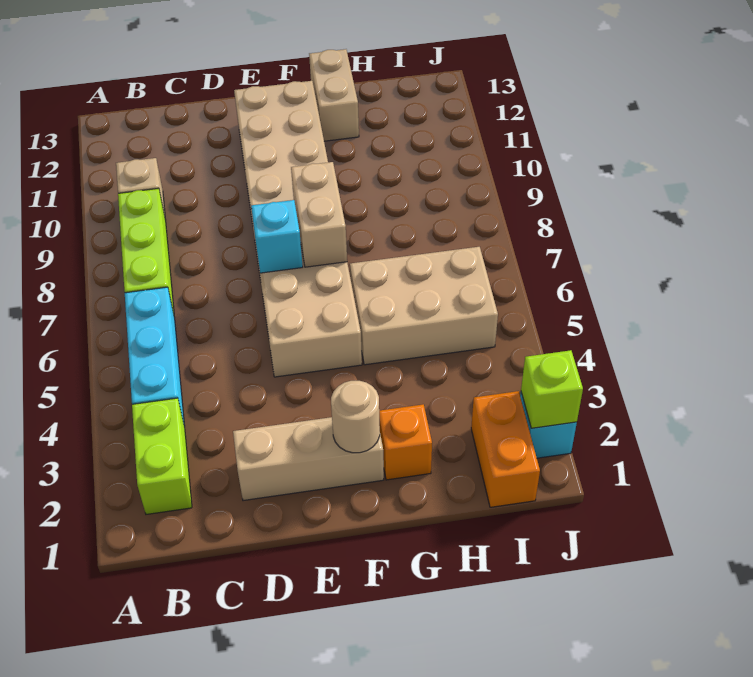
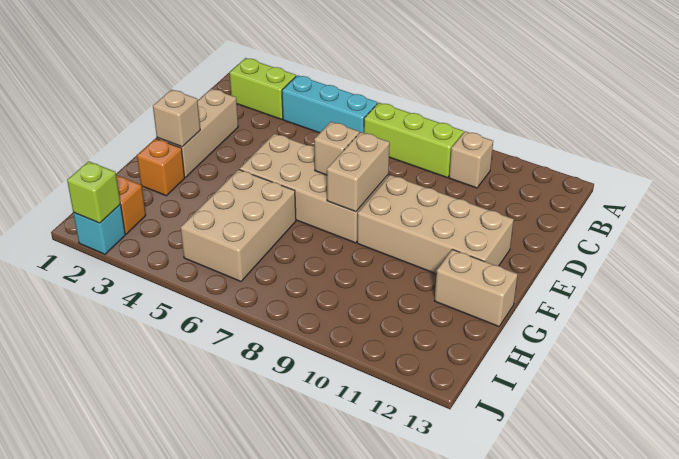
cyan brick E7 level 2 -> tan brick E7 level 2
tan round brick F2 level 2 -> tan brick F2 level 2
tan brick F7:F8 level 2 -> tan brick E8:F8 level 2

